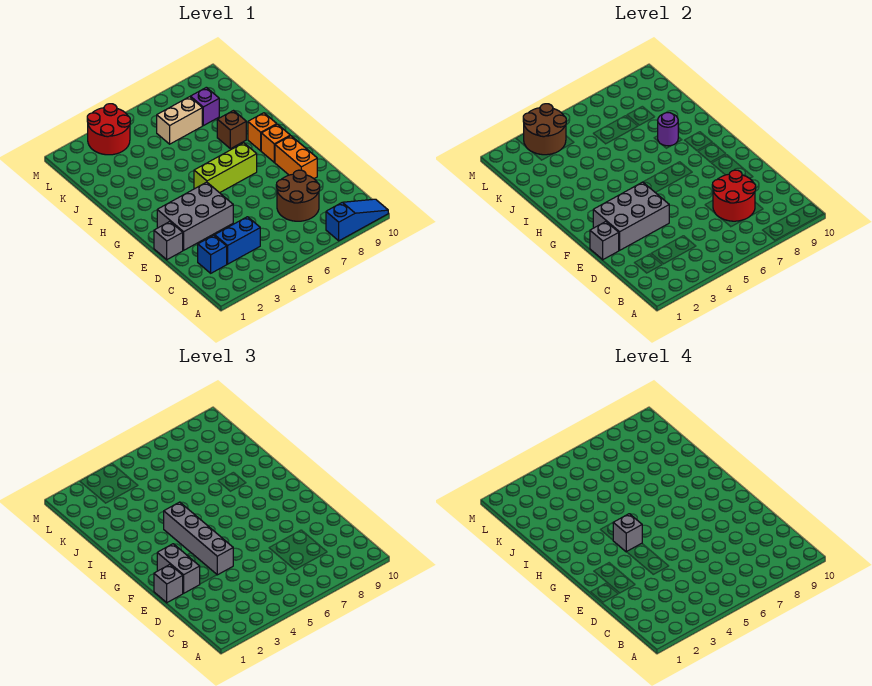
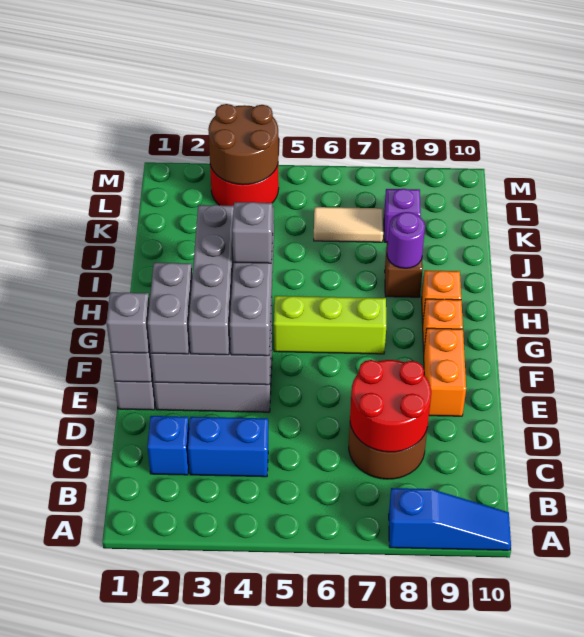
none -> grey brick E3:H3 level 3
tan brick K6:K7 level 1 -> tan tile K6:K7 level 1

